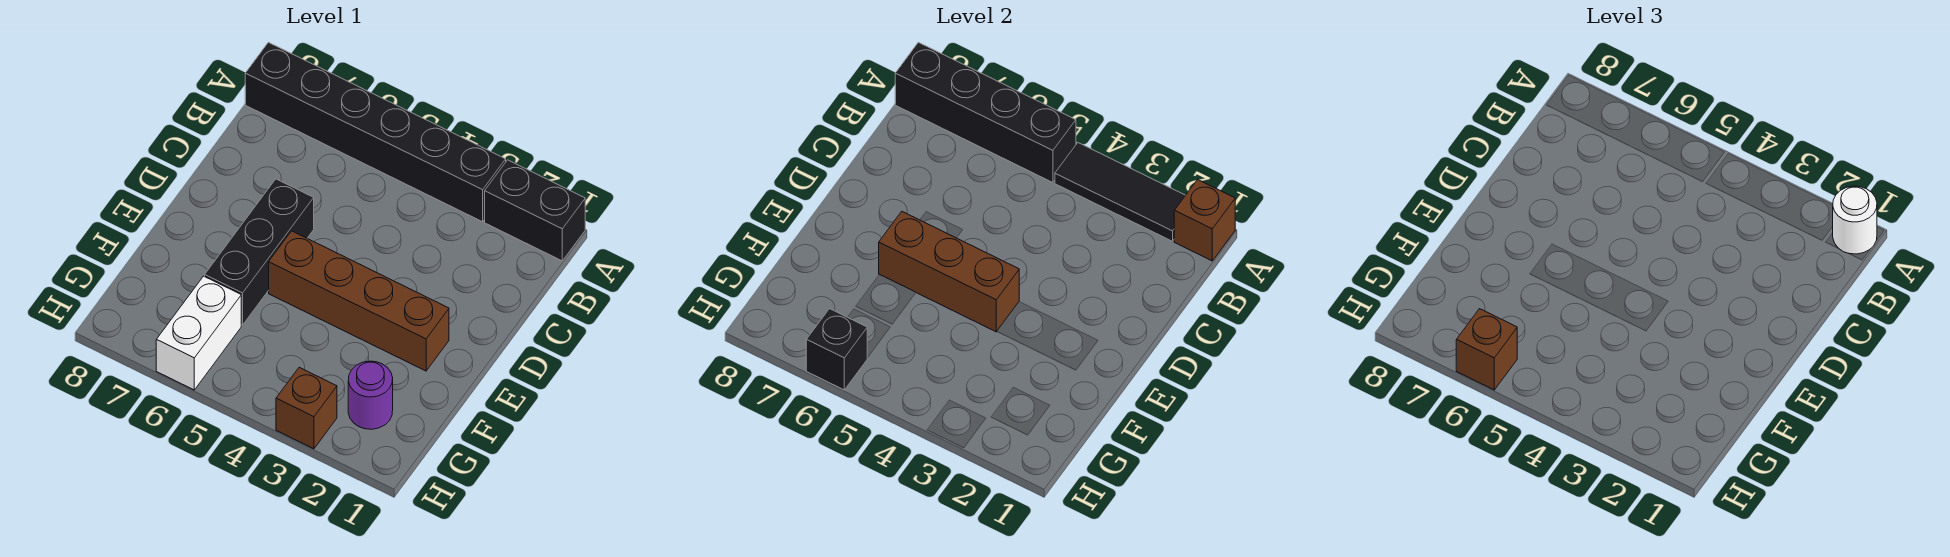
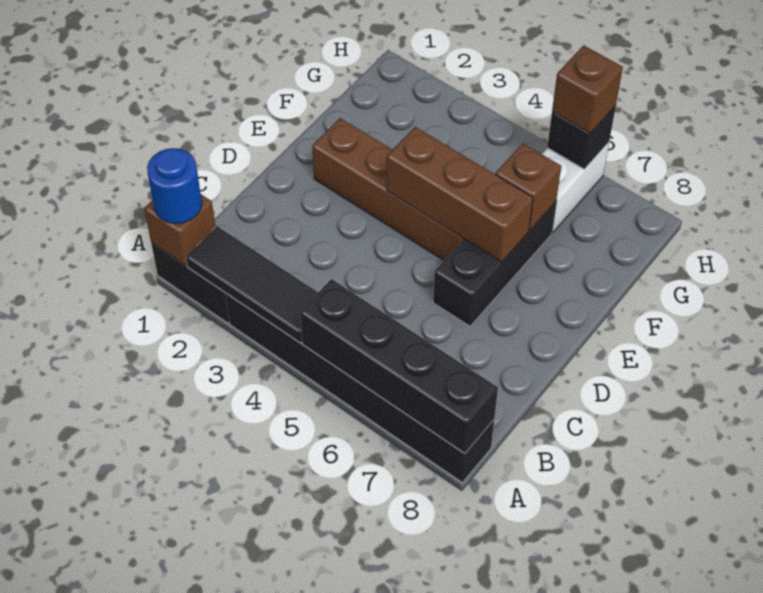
white round brick A1 level 3 -> blue round brick A1 level 3
purple round brick G2 level 1 -> none
brown brick H3 level 1 -> brown brick F6 level 2

